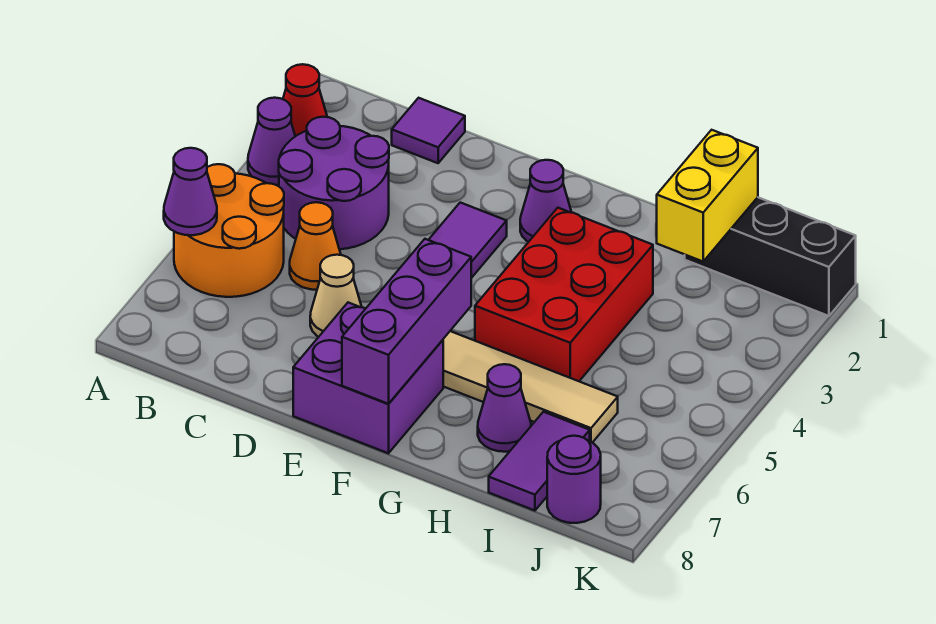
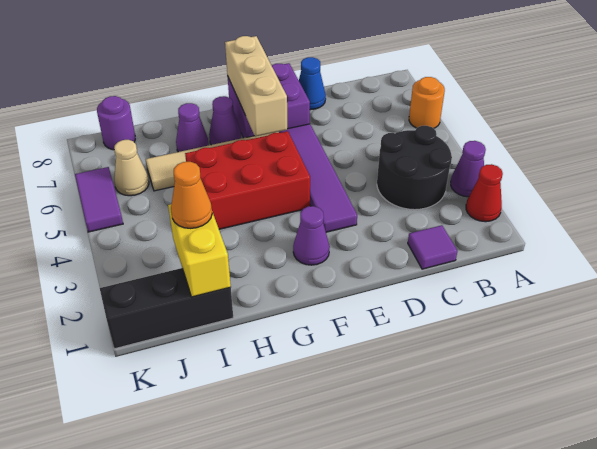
orange round brick A5:B6 level 1 -> orange round brick A6 level 1
purple cone A6 level 2 -> purple cone G7 level 1
purple round brick B3:C4 level 1 -> black round brick B3:C4 level 1
orange cone C5 level 1 -> orange cone I2 level 3
tan cone D6 level 1 -> tan cone J6 level 1
none -> blue cone D8 level 1
purple brick F6:F8 level 2 -> tan brick F6:F8 level 2
red brick G3:H5 level 1 -> red brick F4:H5 level 1
purple tile I7:I8 level 1 -> purple tile K5:K6 level 1

